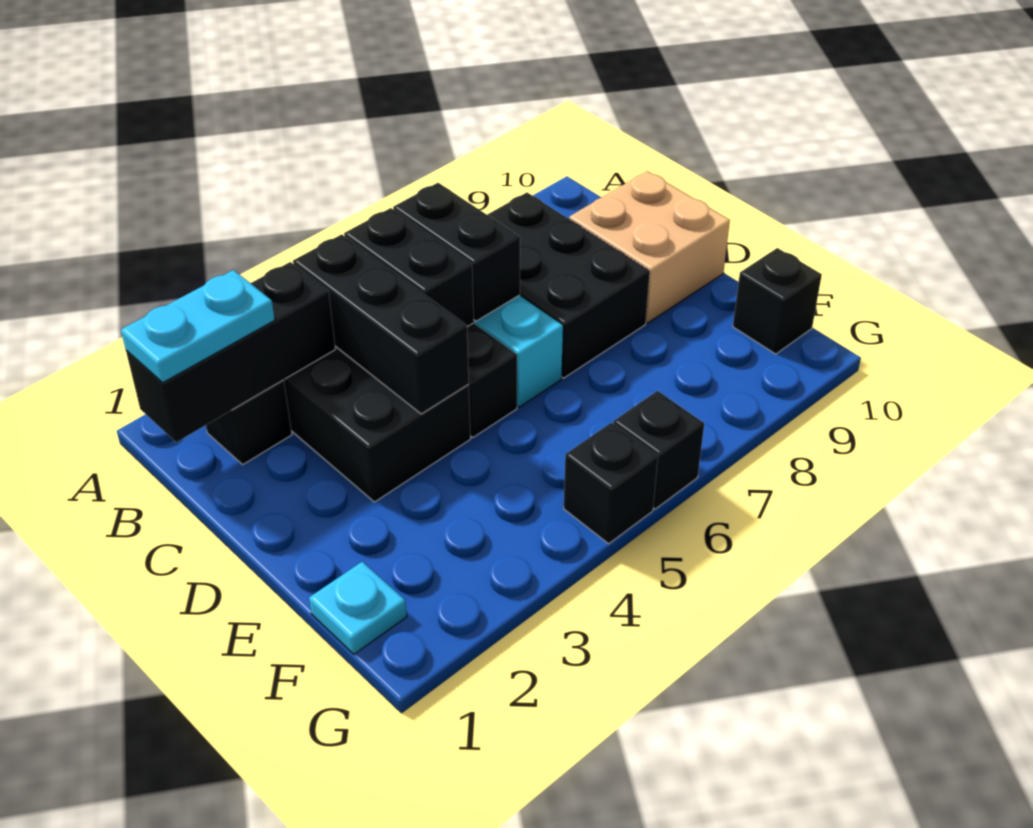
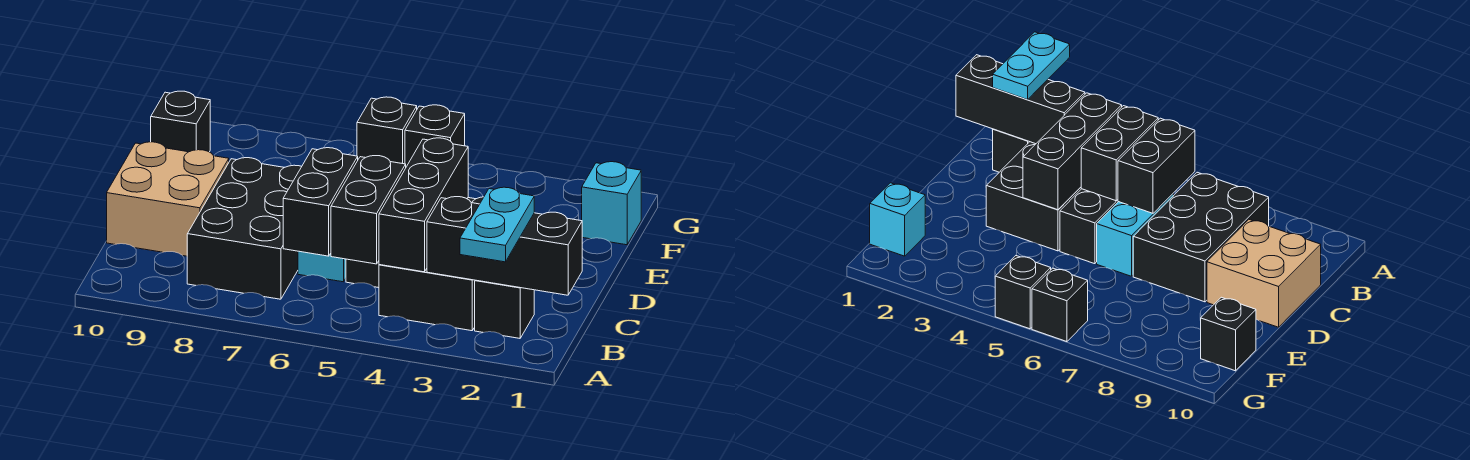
cyan plate B1:B2 level 3 -> cyan plate A2:B2 level 3
cyan plate F1 level 1 -> cyan brick F1 level 1

